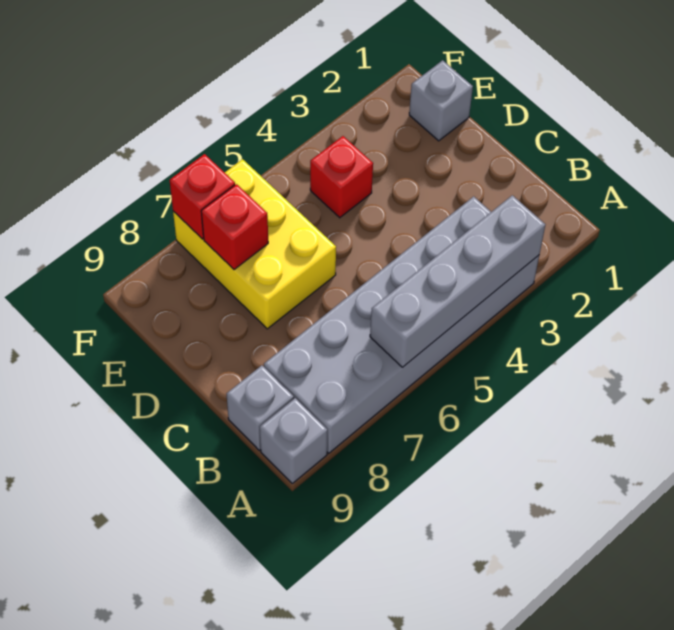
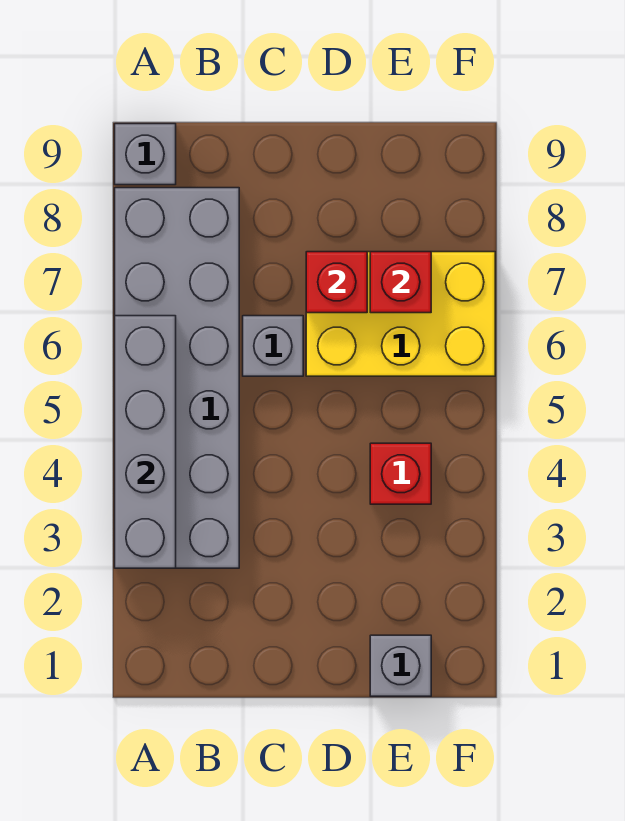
grey brick B9 level 1 -> grey brick C6 level 1
red brick F7 level 2 -> red brick D7 level 2

